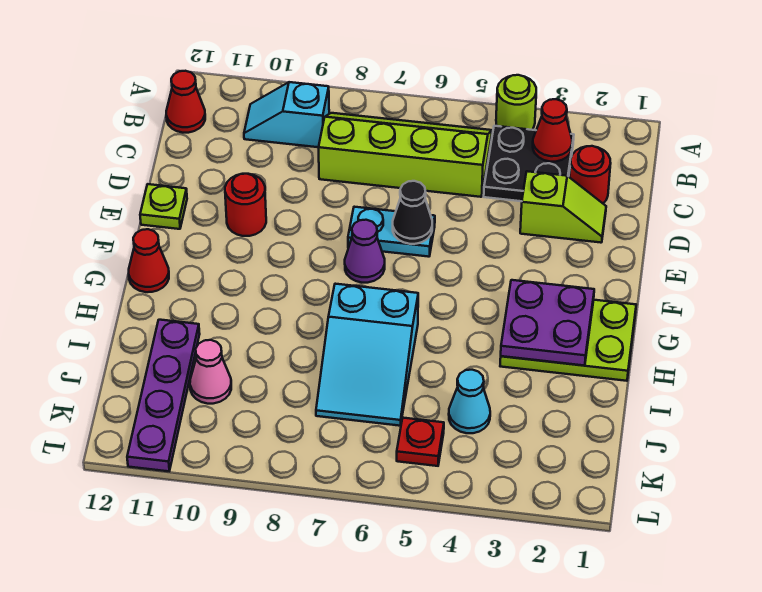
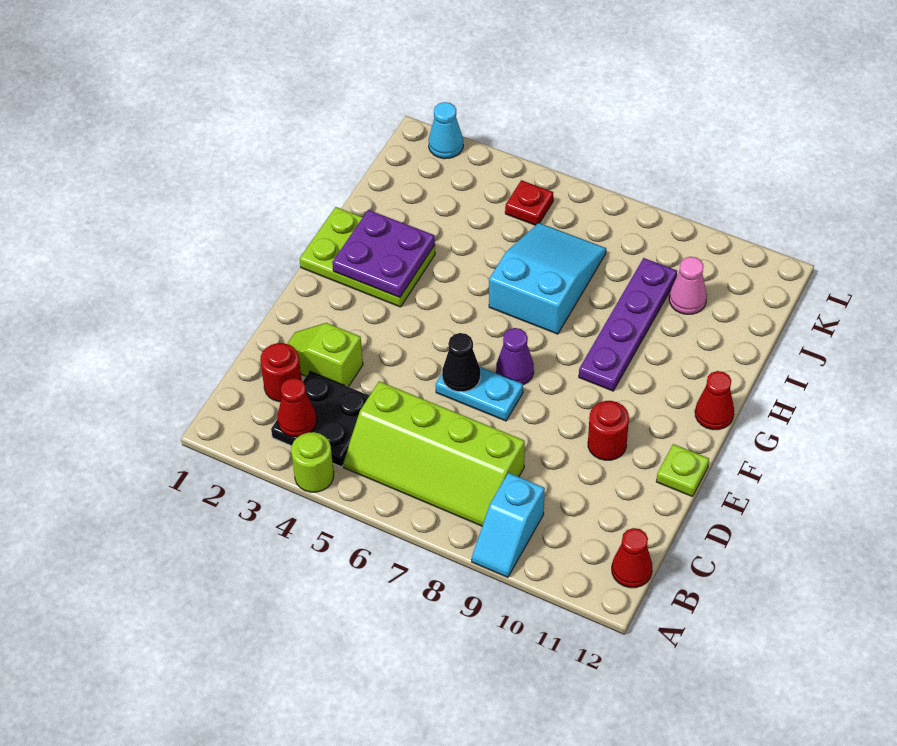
cyan slope B9:B10 level 1 top 9 -> cyan slope A9:B9 level 1 top B
purple plate I11:L11 level 1 -> purple plate G9:J9 level 1
cyan cone J4 level 1 -> cyan cone L2 level 1

